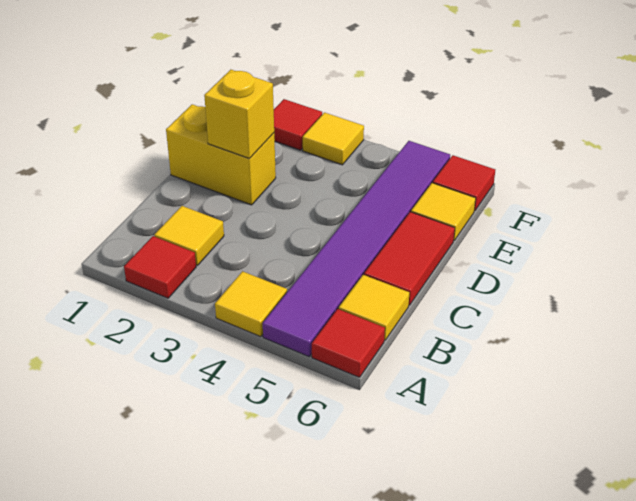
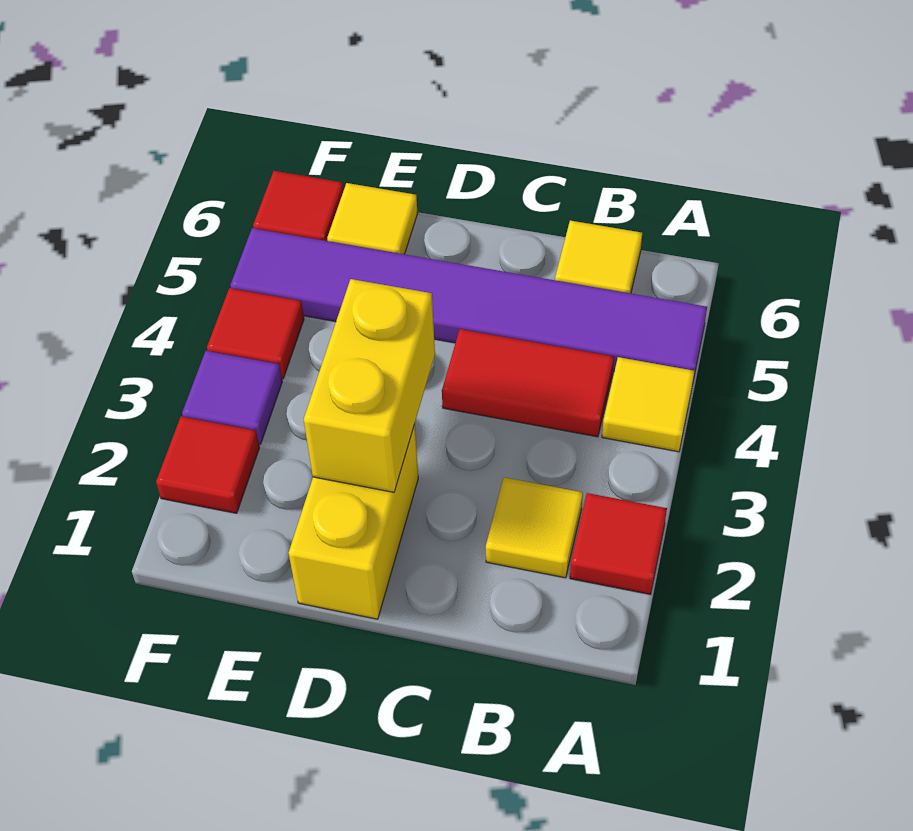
red tile A6 level 1 -> red tile F4 level 1
red tile C6:D6 level 1 -> red tile B4:C4 level 1
yellow brick D2 level 2 -> yellow brick D2:D3 level 2
yellow tile F3 level 1 -> purple tile F3 level 1

